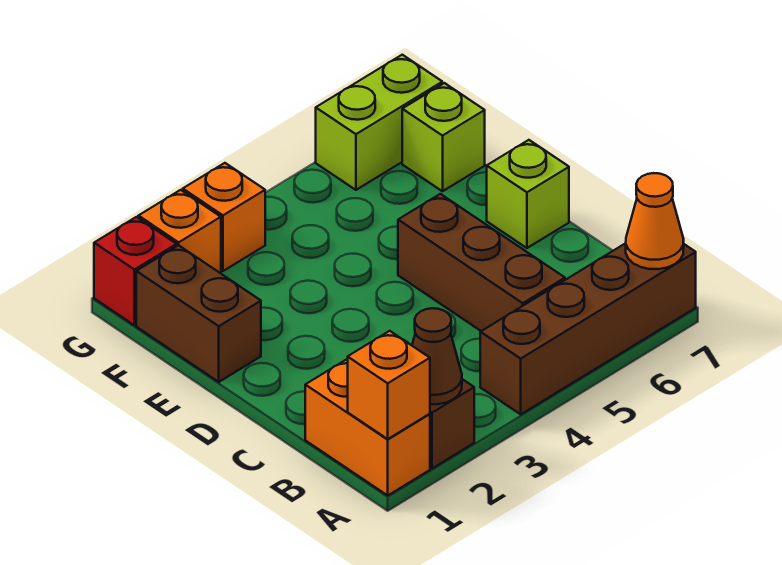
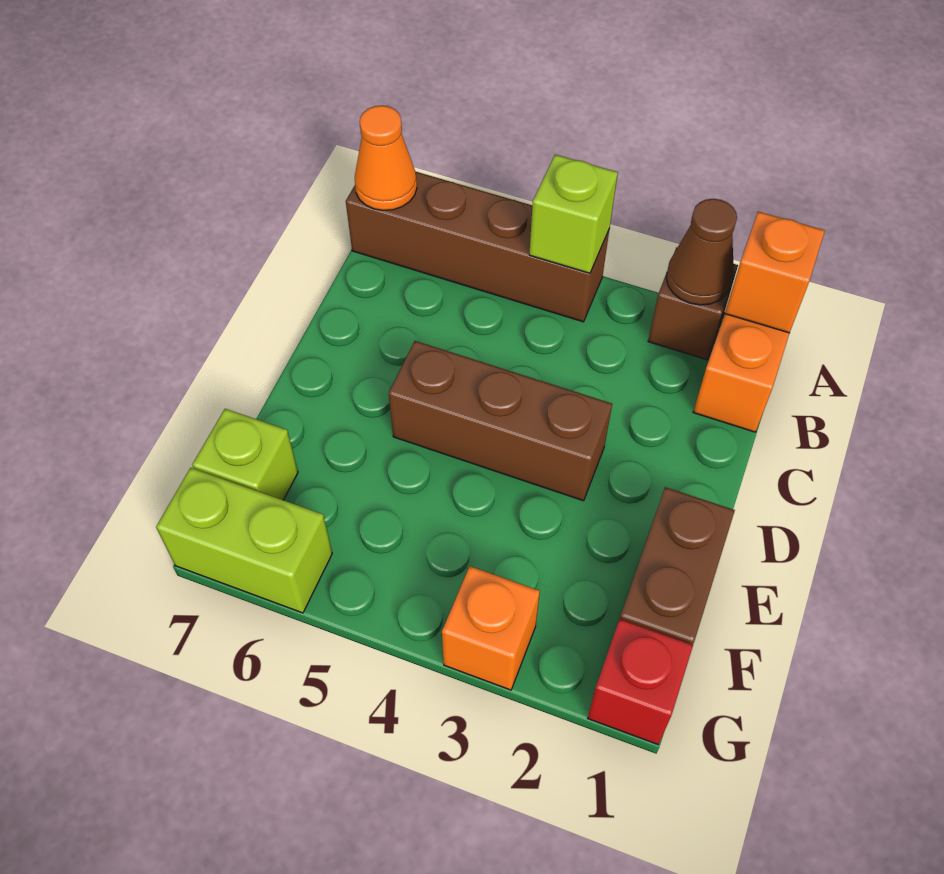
brown brick B5:D5 level 1 -> brown brick D3:D5 level 1
lime brick D7 level 1 -> lime brick A4 level 2
orange brick G2 level 1 -> none

